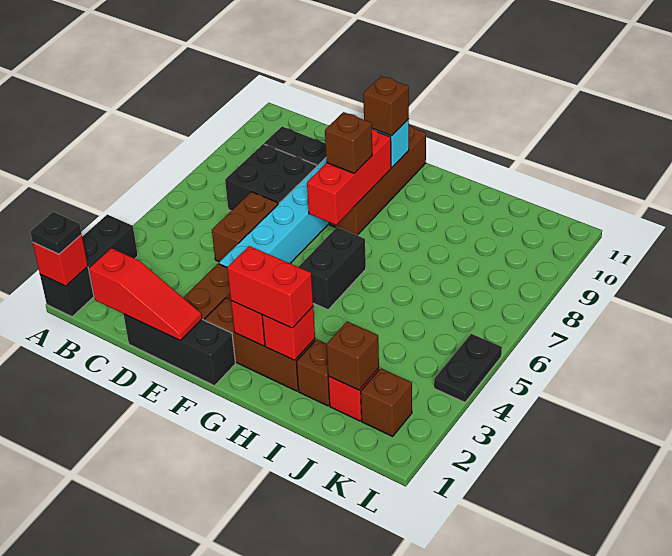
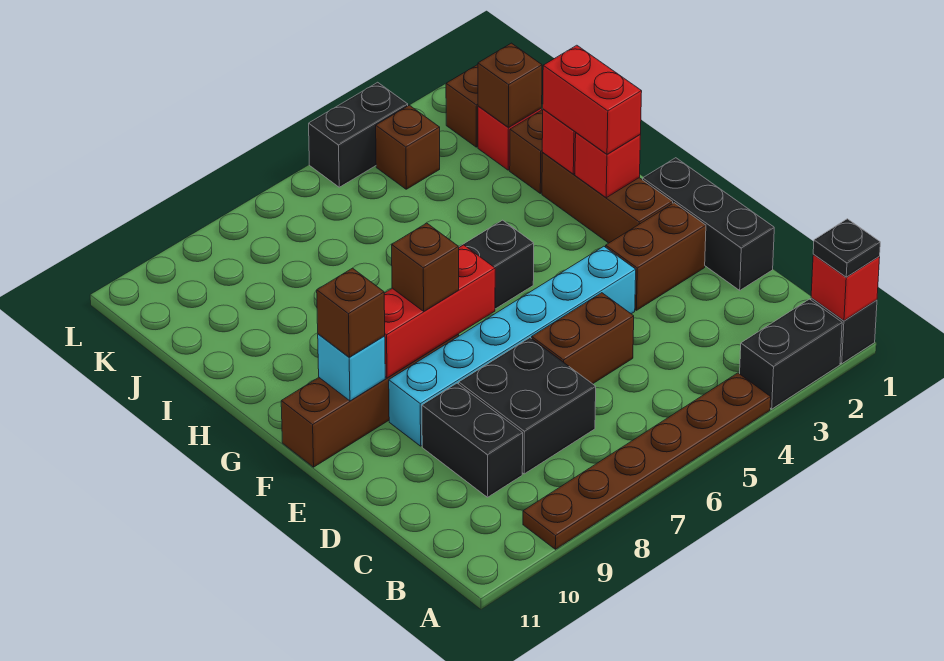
none -> brown plate A4:A9 level 1
red slope C1:E1 level 2 top C -> none
none -> brown brick K4 level 1
black plate L4:L5 level 1 -> black brick L4:L5 level 1

